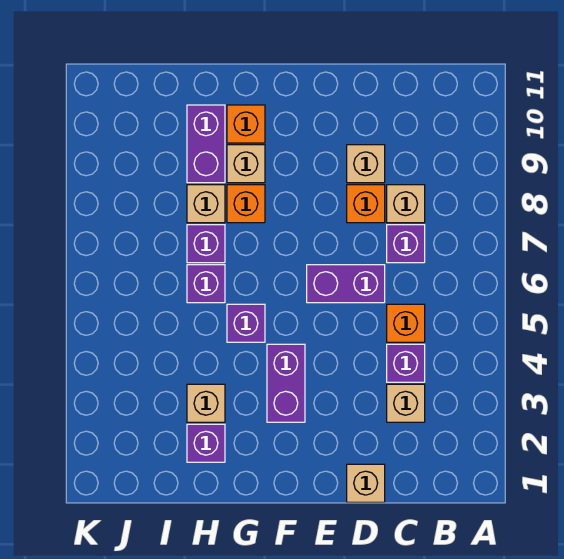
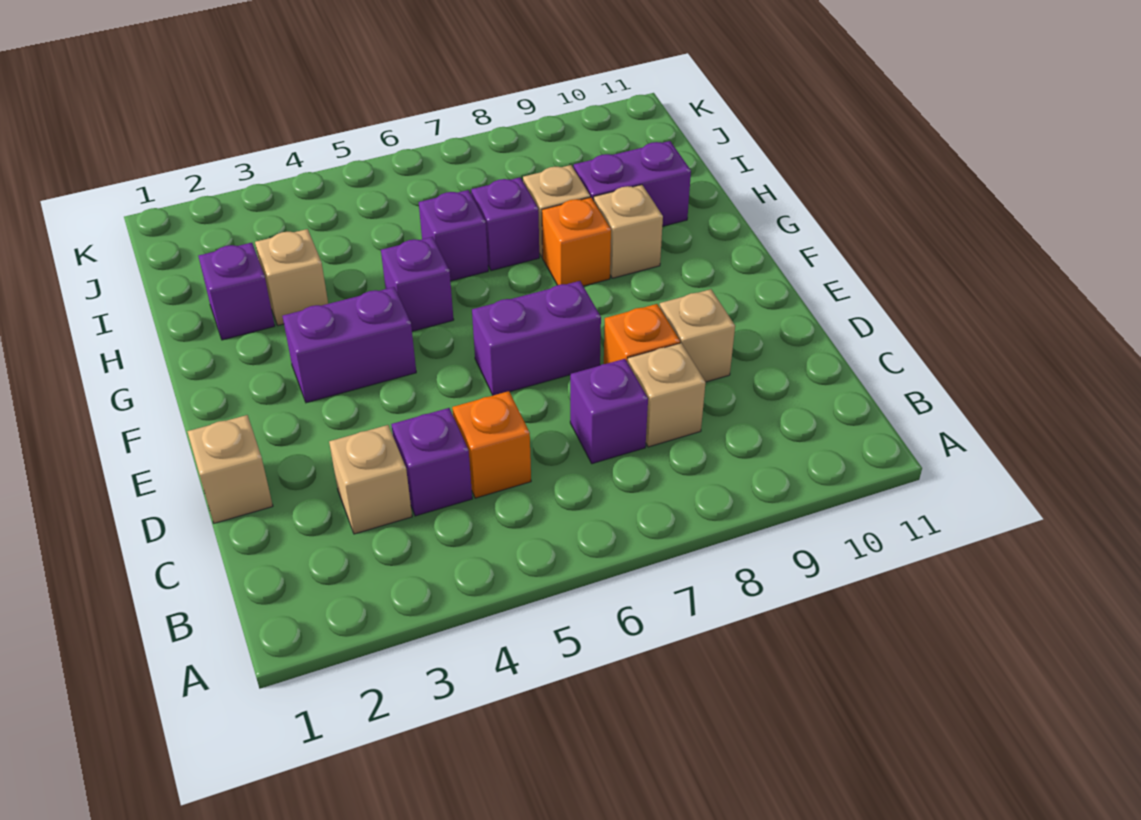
purple brick D6:E6 level 1 -> purple brick E6:E7 level 1
orange brick G10 level 1 -> none

